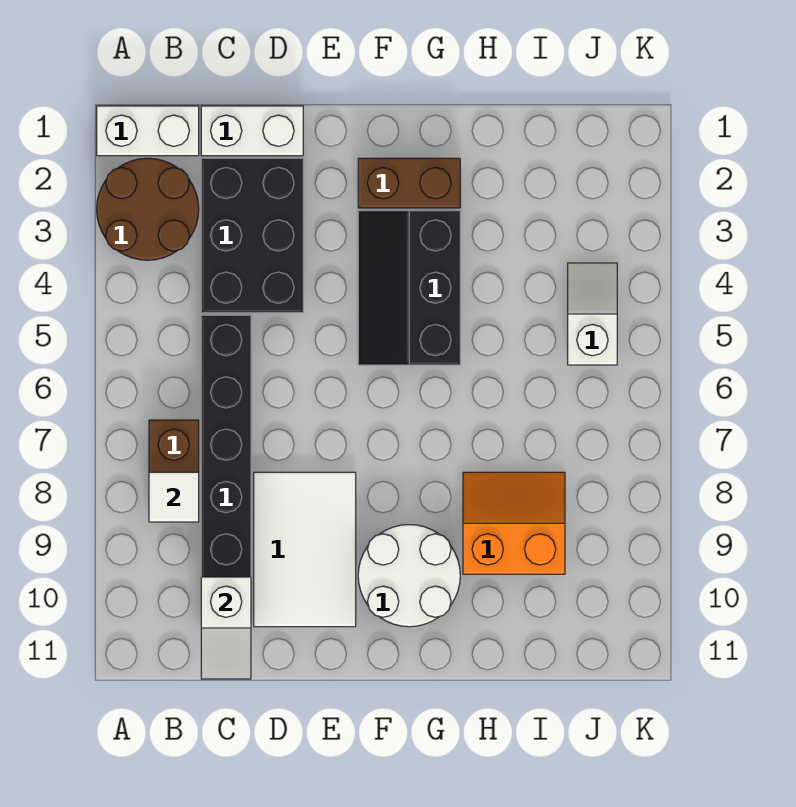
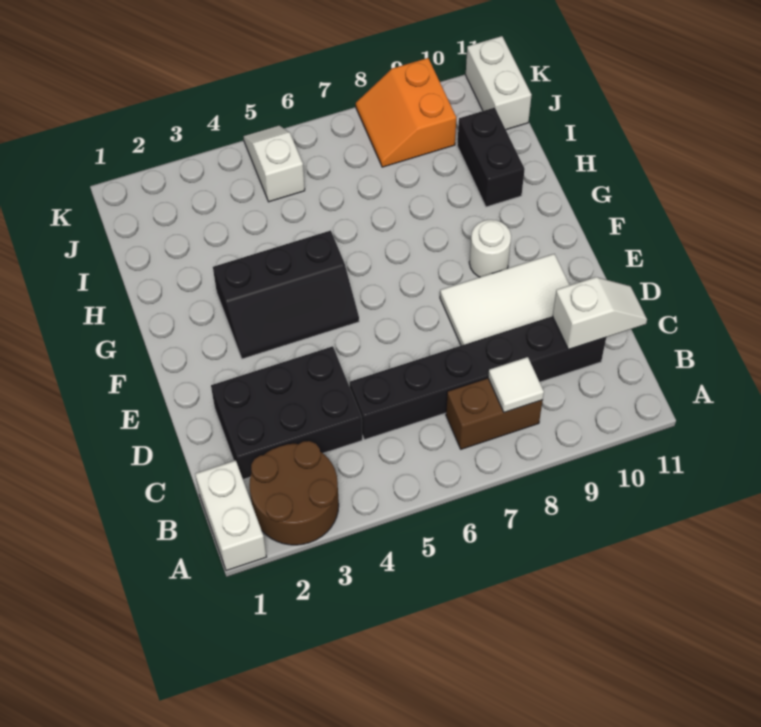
white brick C1:D1 level 1 -> white brick J11:K11 level 1
brown brick F2:G2 level 1 -> none
white round brick F9:G10 level 1 -> white round brick F9 level 1
orange slope H8:I9 level 1 top 9 -> orange slope J8:K9 level 1 top 9
none -> black brick H10:I10 level 1
white slope J4:J5 level 1 top 5 -> white slope J5:K5 level 1 top J

